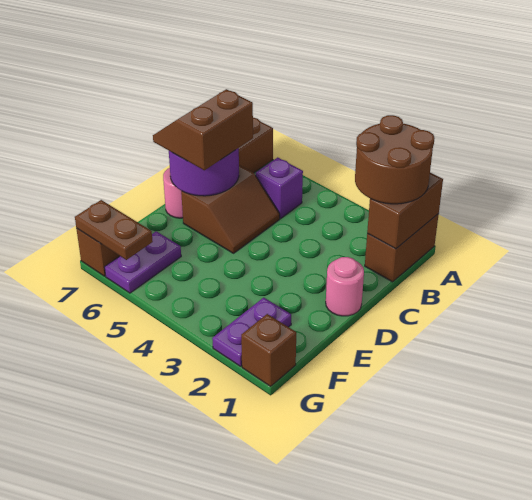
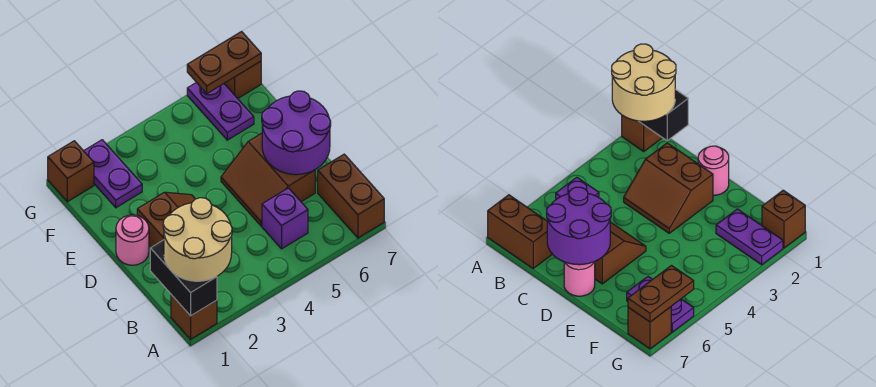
brown brick A1:B1 level 1 -> brown brick A1 level 1
brown brick A1:B1 level 2 -> black brick A1:B1 level 2
brown round brick A1:B2 level 3 -> tan round brick A1:B2 level 3
brown slope C6:D7 level 3 top 6 -> brown slope C2:D3 level 1 top 2

